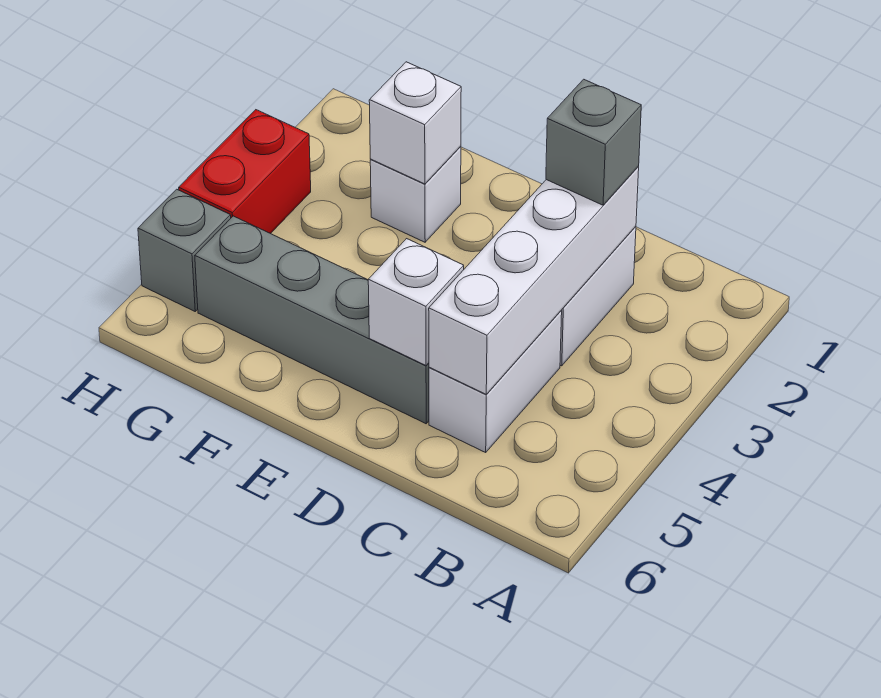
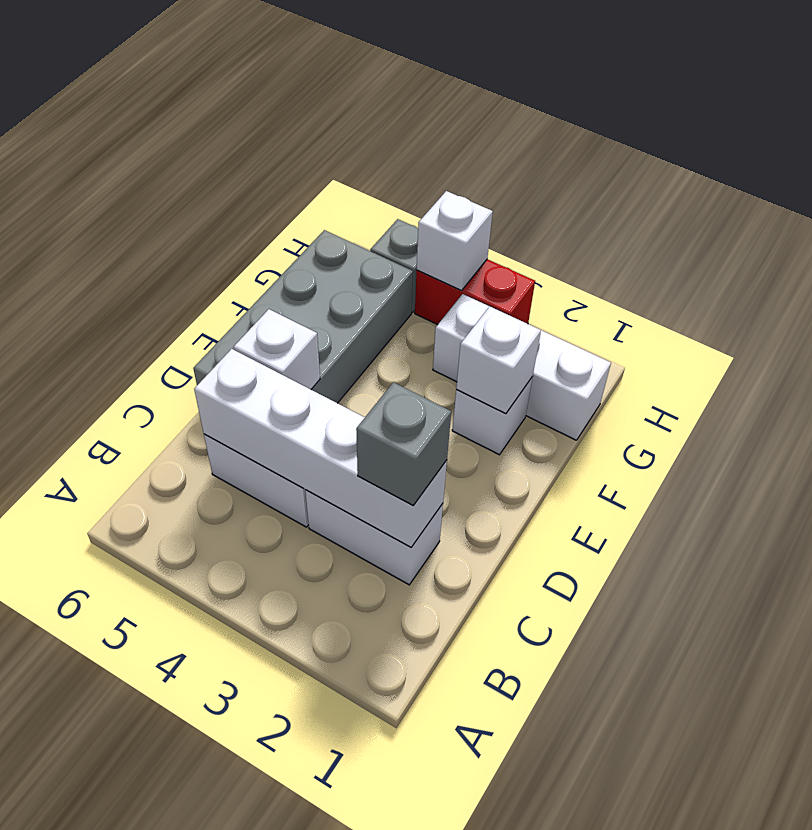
grey brick D5:G5 level 1 -> grey brick D5:G6 level 1
none -> white brick G1:G3 level 1
none -> white brick H4 level 2

